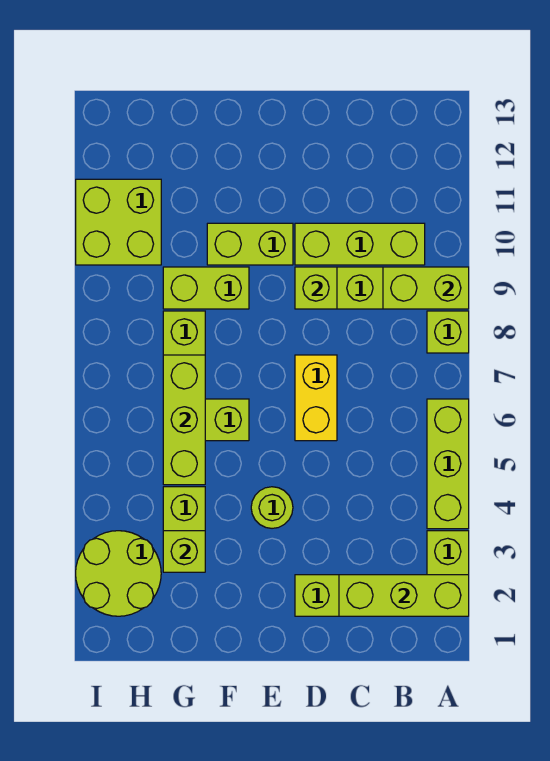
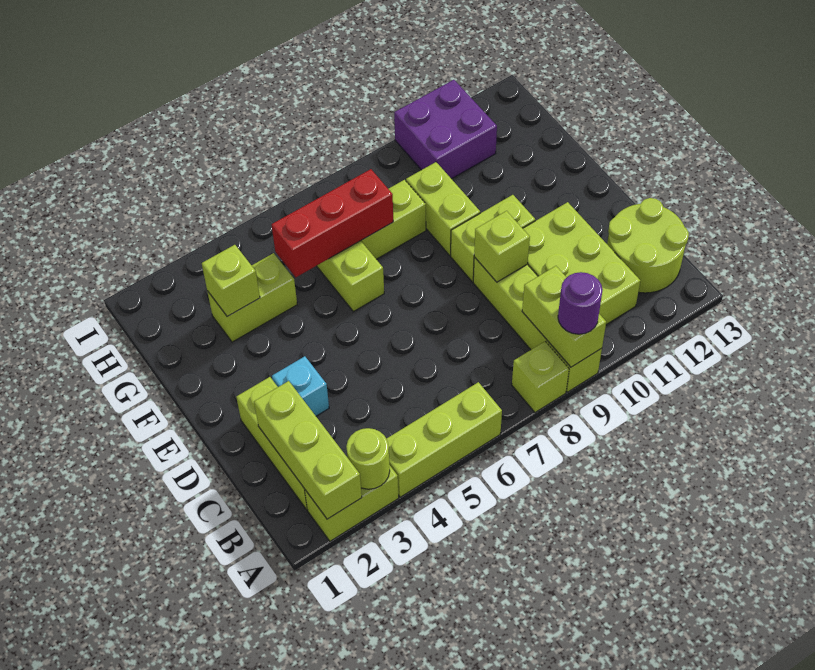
none -> purple round brick A9 level 3
lime brick B10:D10 level 1 -> lime brick B10:D11 level 1
none -> cyan brick D3 level 1
yellow brick D6:D7 level 1 -> none
lime round brick E4 level 1 -> lime round brick A3 level 2
lime brick E10:F10 level 1 -> lime brick E9:E10 level 1
lime brick G5:G7 level 2 -> red brick G5:G7 level 2
lime round brick H2:I3 level 1 -> lime round brick B12:C13 level 1
lime brick H10:I11 level 1 -> purple brick H10:I11 level 1

